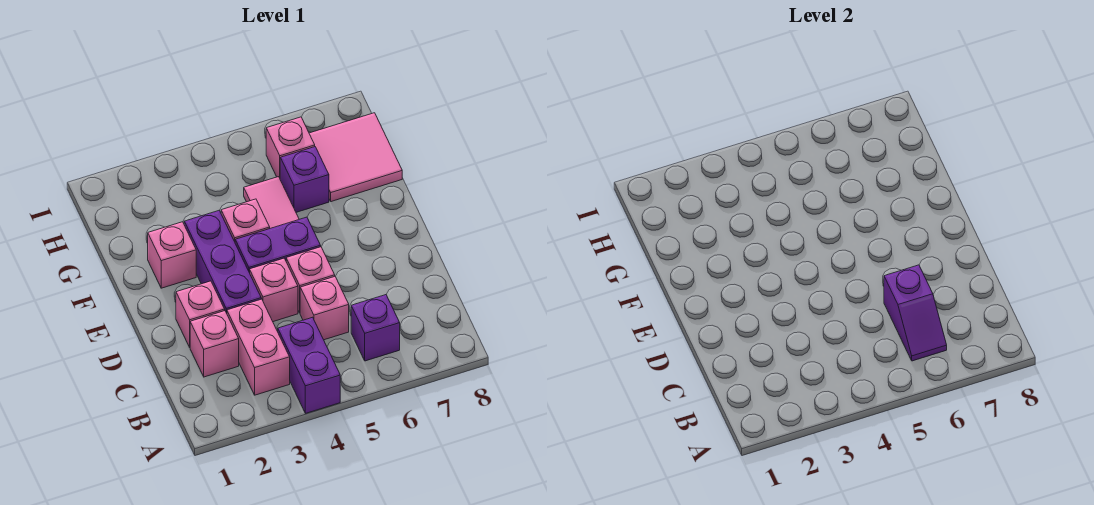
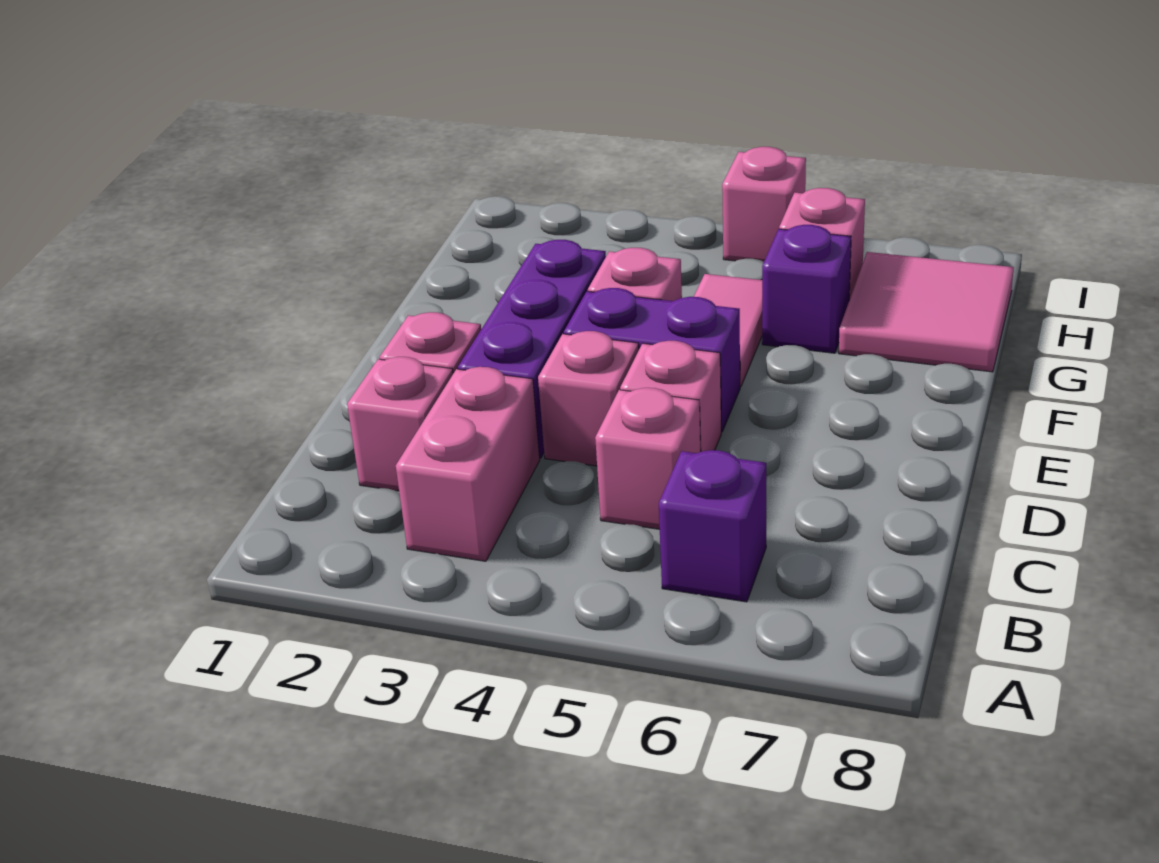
purple brick A4:B4 level 1 -> none
purple slope B6:C6 level 2 top C -> none
pink brick F2 level 1 -> pink brick I5 level 1

